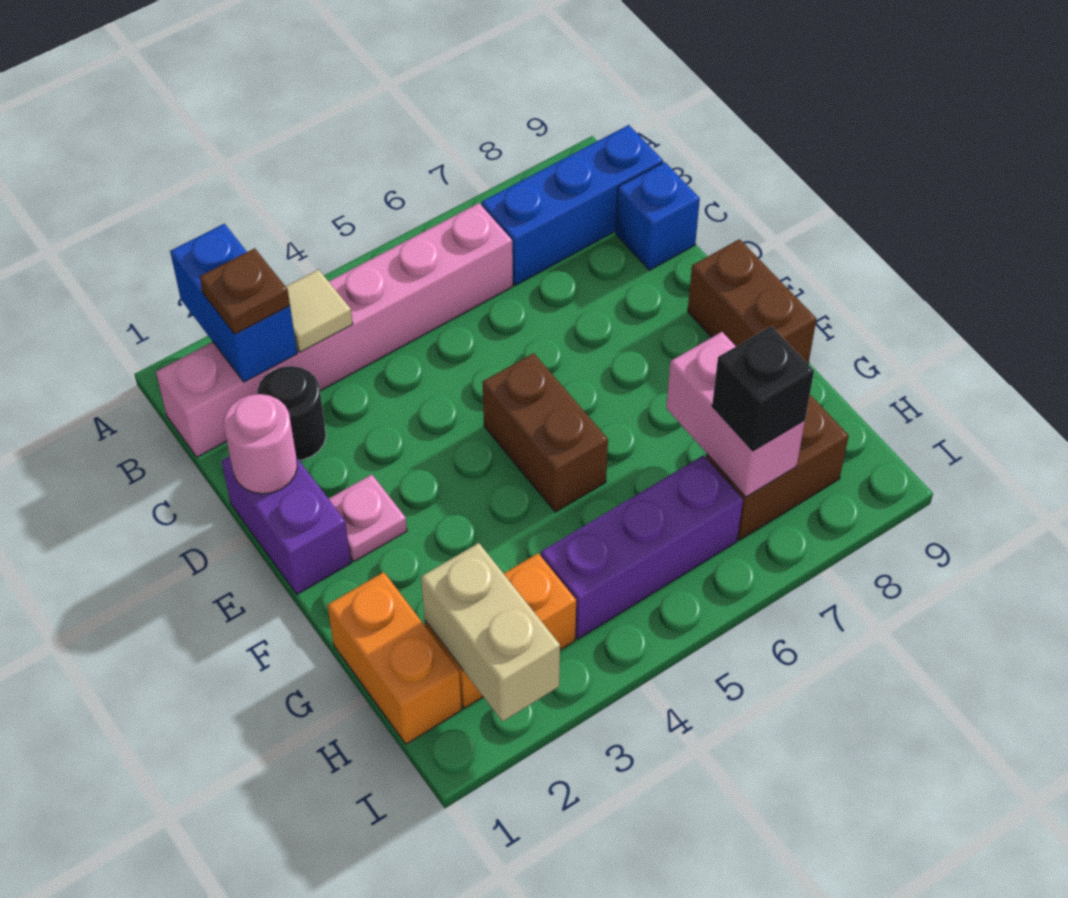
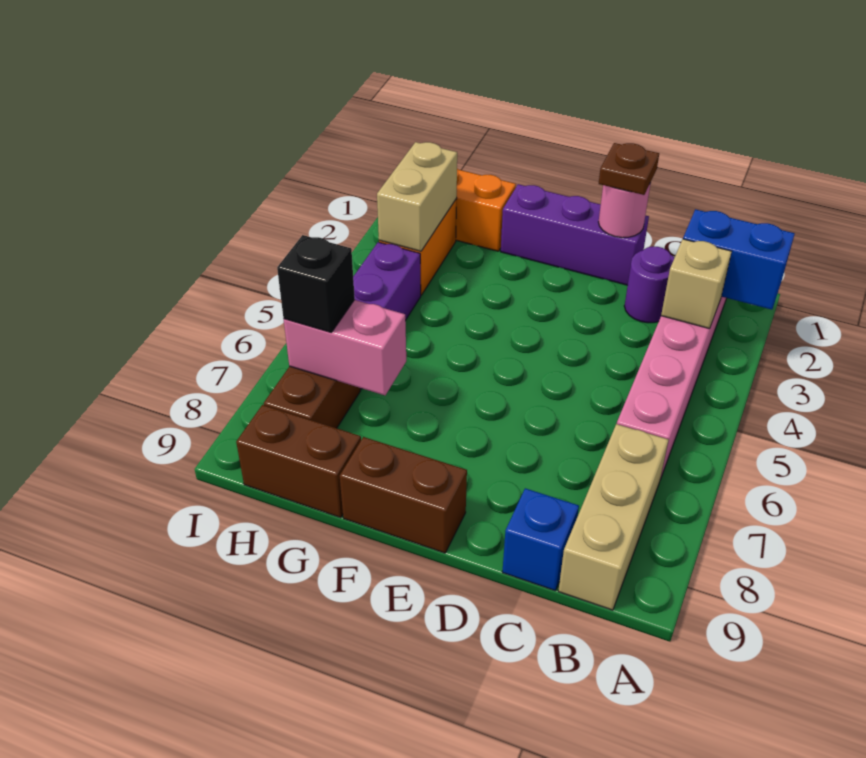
brown plate B2 level 3 -> brown plate D1 level 3
tan tile B3 level 2 -> tan brick B3 level 2
blue brick B7:B9 level 1 -> tan brick B7:B9 level 1
black round brick C2 level 1 -> purple round brick C2 level 1
purple brick D1:E1 level 1 -> purple brick D1:F1 level 1
pink plate E2 level 1 -> none
brown brick E5:F5 level 1 -> brown brick G9:H9 level 1
tan brick H2:I2 level 2 -> tan brick H2:H3 level 2

